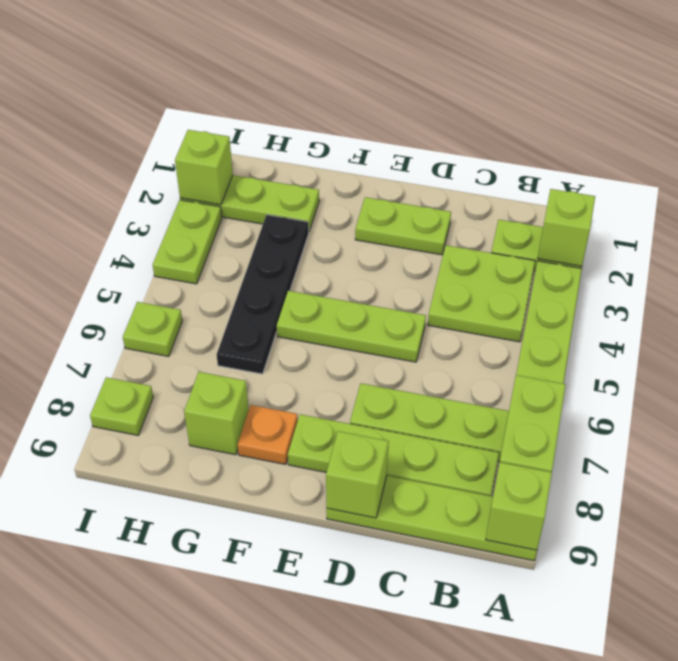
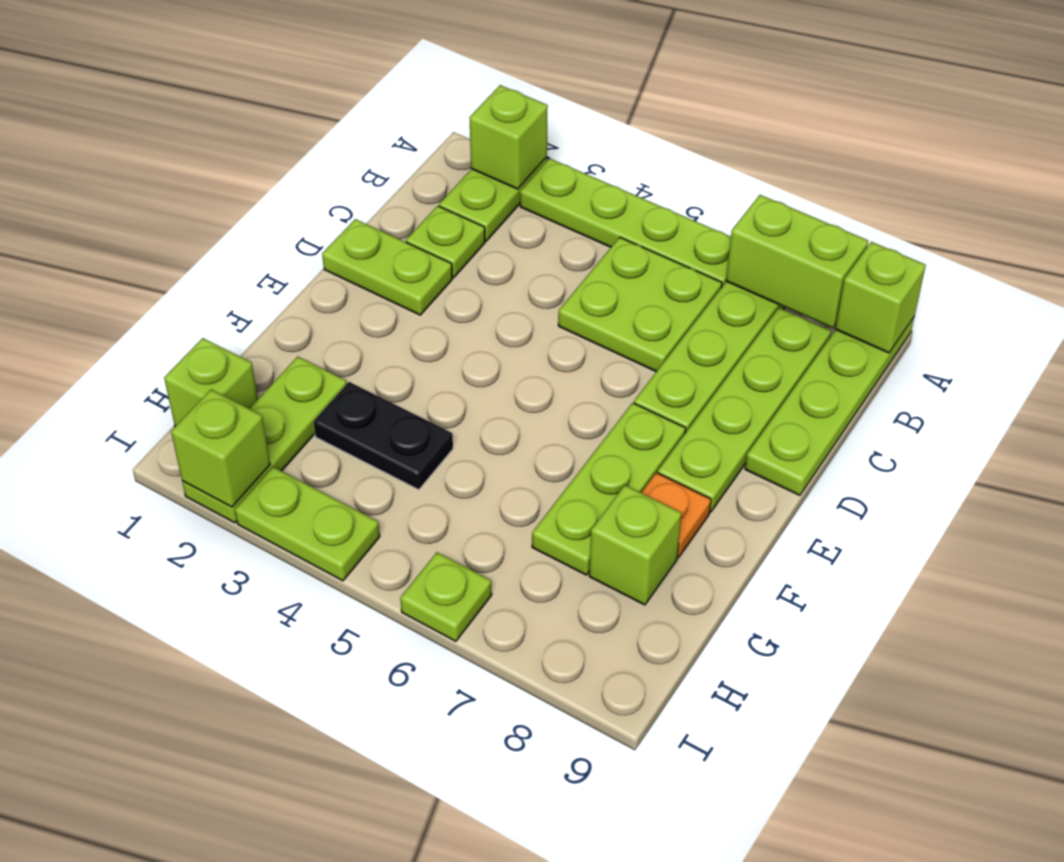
lime plate B3:C4 level 1 -> lime plate B5:C6 level 1
lime plate D2:E2 level 1 -> lime plate D1:D2 level 1
lime plate D5:F5 level 1 -> lime plate E7:G7 level 1
lime brick D9 level 2 -> lime brick H1 level 1
black plate G3:G6 level 1 -> black plate G3:G4 level 1
lime plate I8 level 1 -> lime plate C2 level 1

